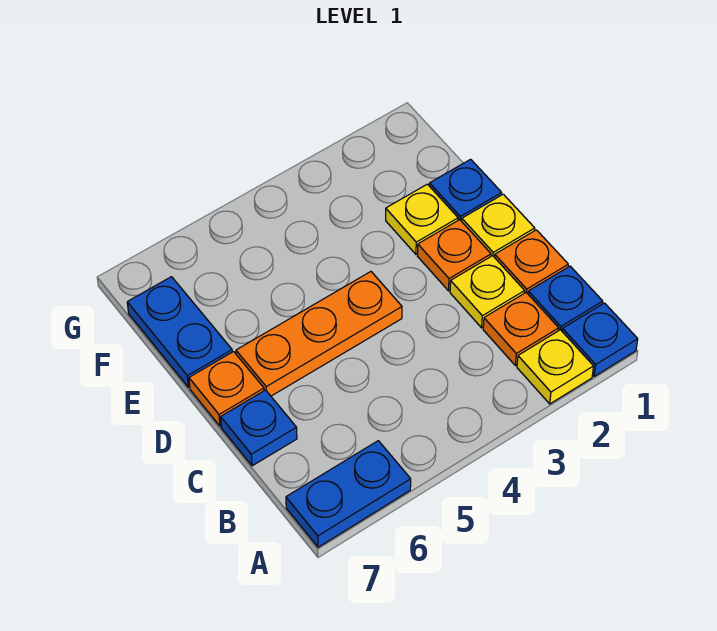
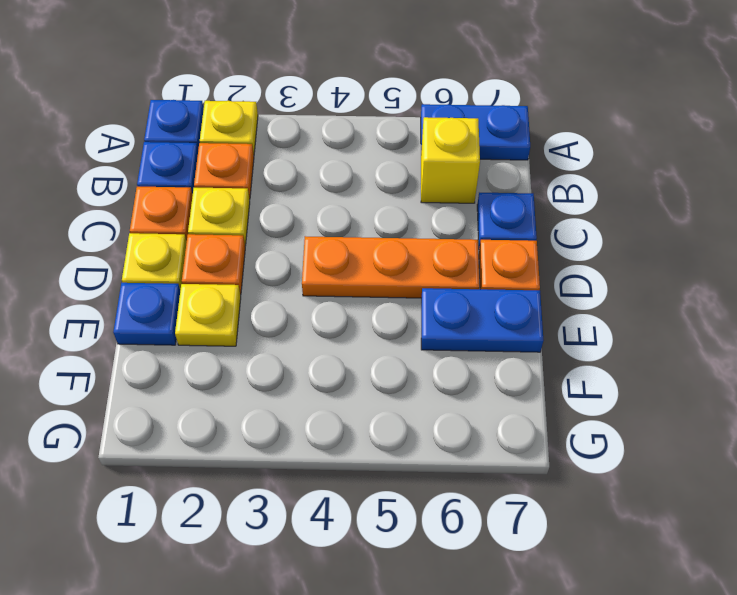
none -> yellow brick B6 level 1
blue plate E7:F7 level 1 -> blue plate E6:E7 level 1

